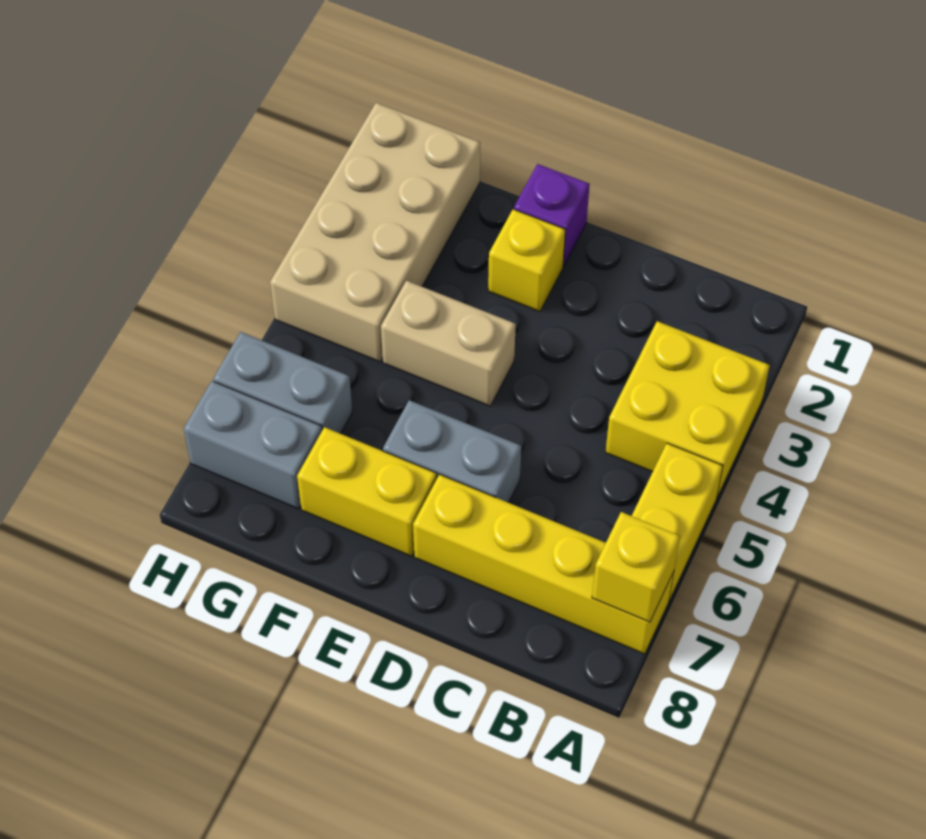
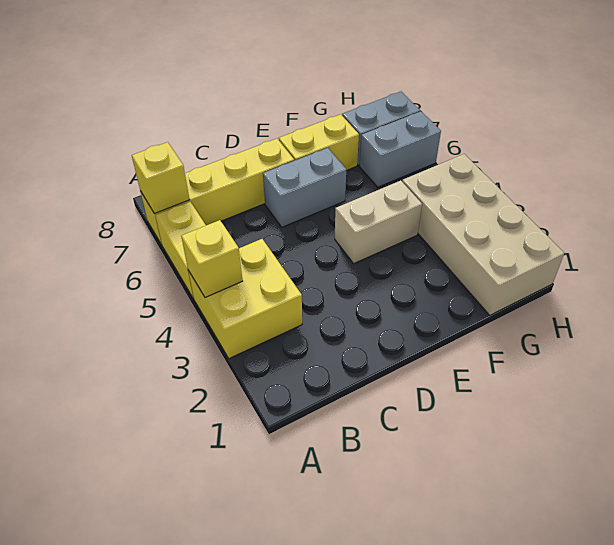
purple brick E1 level 1 -> none
yellow brick E2 level 1 -> yellow brick A4 level 2

